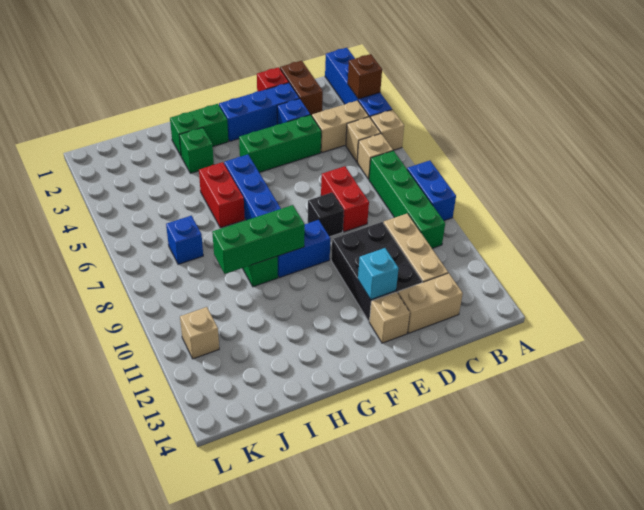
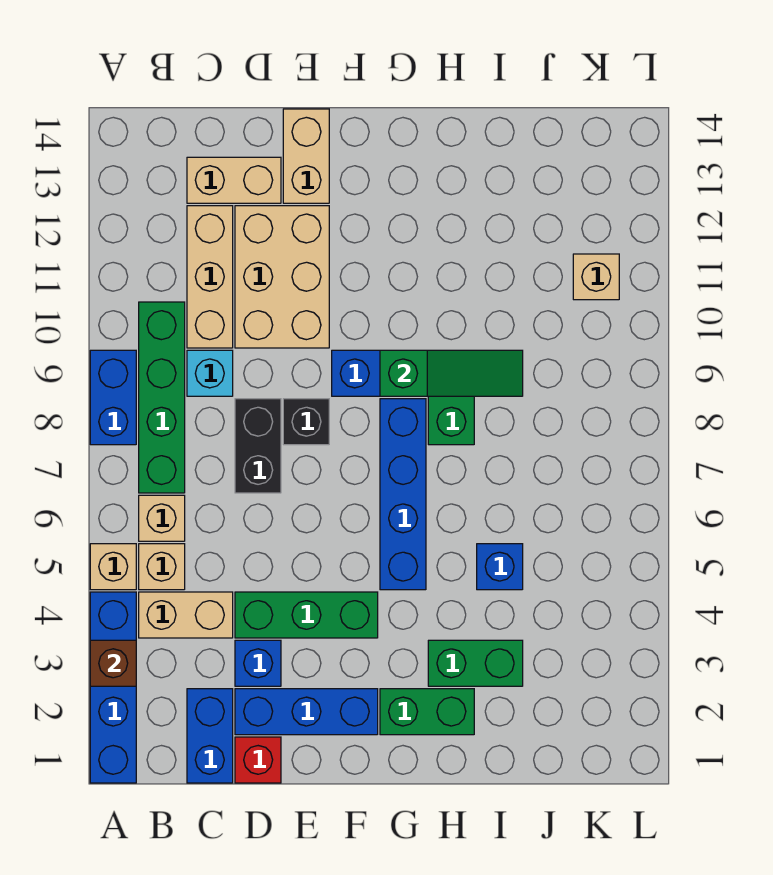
brown brick C1:C2 level 1 -> blue brick C1:C2 level 1
red brick D7:D8 level 1 -> black brick D7:D8 level 1
black brick D10:E12 level 1 -> tan brick D10:E12 level 1
cyan brick E12 level 2 -> cyan brick C9 level 1
tan brick E13 level 1 -> tan brick E13:E14 level 1
green brick G9:I9 level 2 -> green slope G9:I9 level 2 top G
green brick H3 level 1 -> green brick H3:I3 level 1
red brick H5:H6 level 1 -> none
blue brick J7 level 1 -> blue brick I5 level 1

